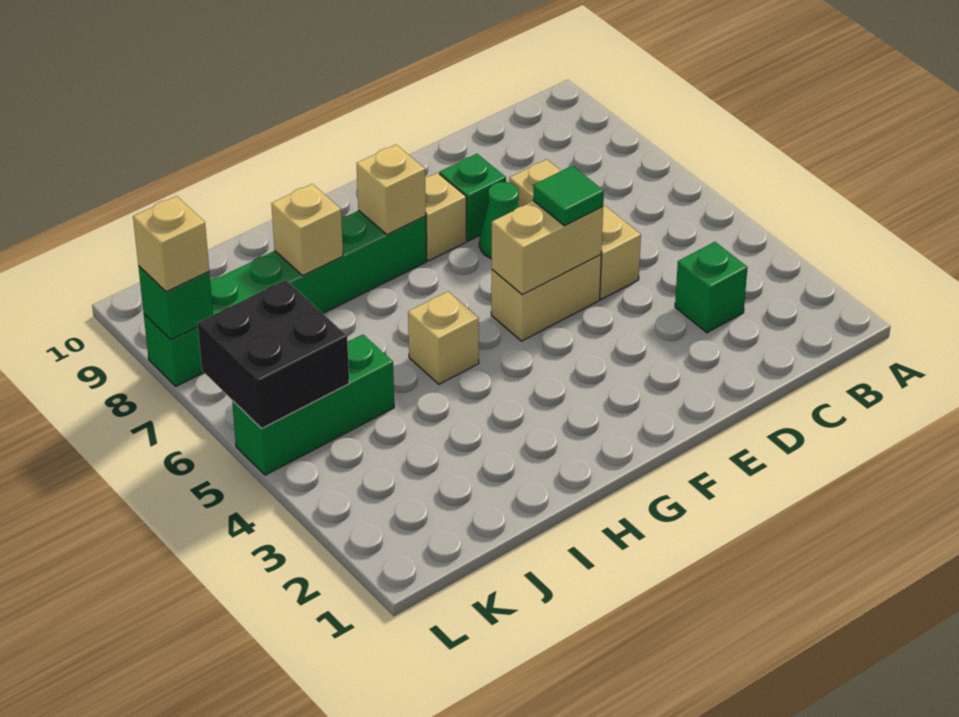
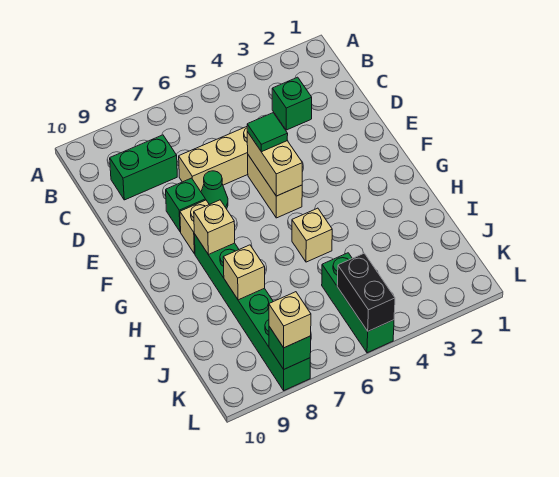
none -> green brick C8:C9 level 1
black brick K5:L6 level 2 -> black brick K5:L5 level 2

